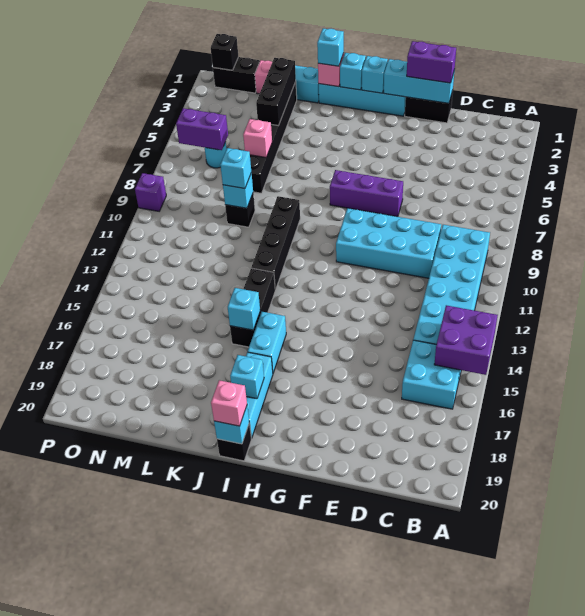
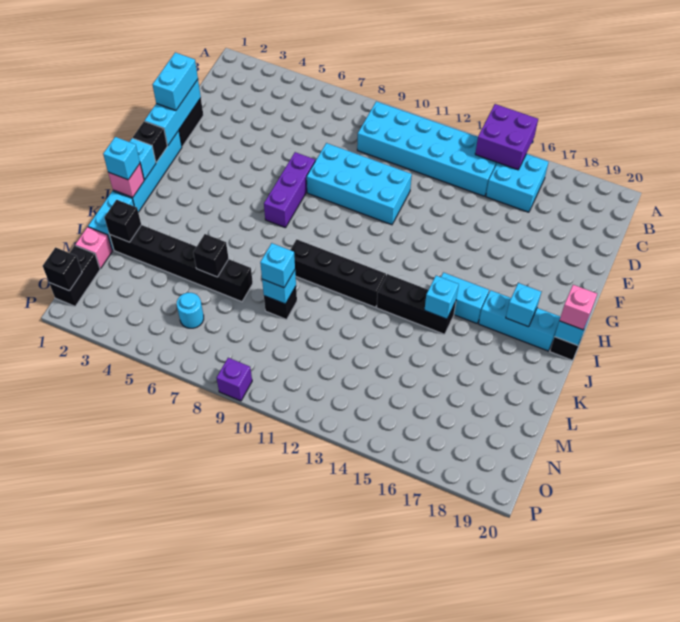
cyan brick D9:G10 level 1 -> cyan brick E8:F11 level 1
purple brick E1:F1 level 3 -> cyan brick E1:F1 level 3
cyan brick H1 level 2 -> black brick H1 level 2
black brick L2:L4 level 2 -> black brick L2 level 2
pink brick L6 level 2 -> black brick L6 level 2
purple brick N6:O6 level 2 -> none

